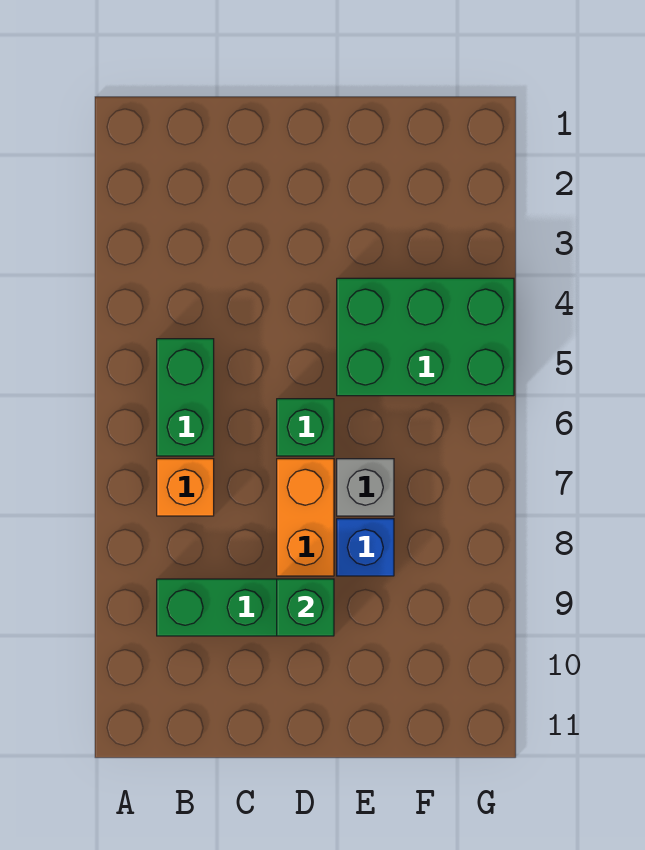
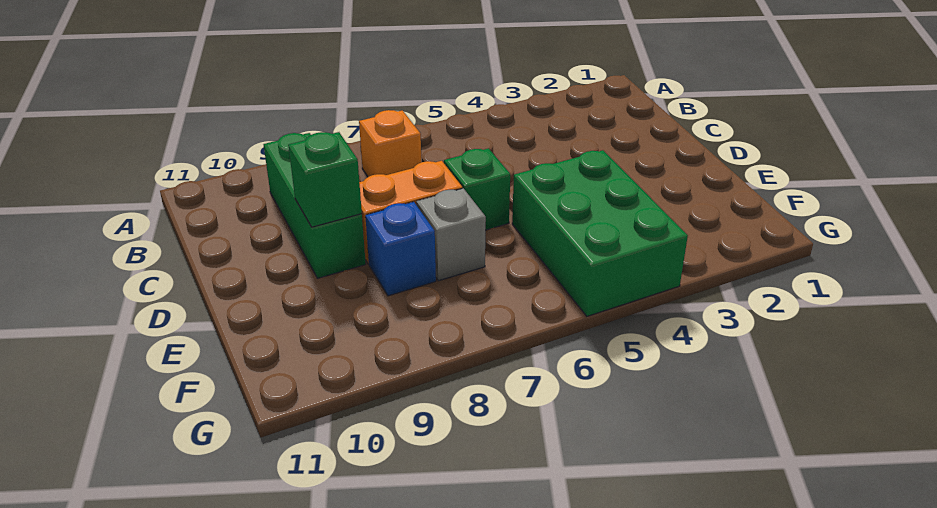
green brick B5:B6 level 1 -> none

